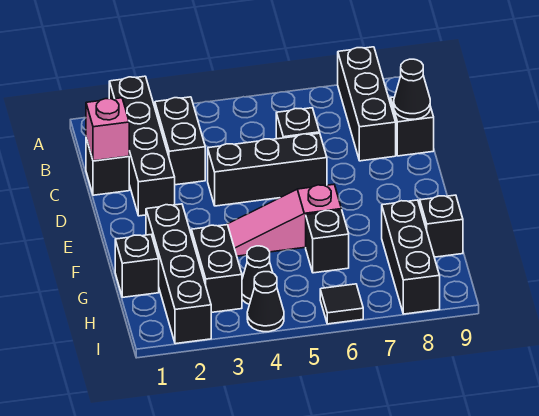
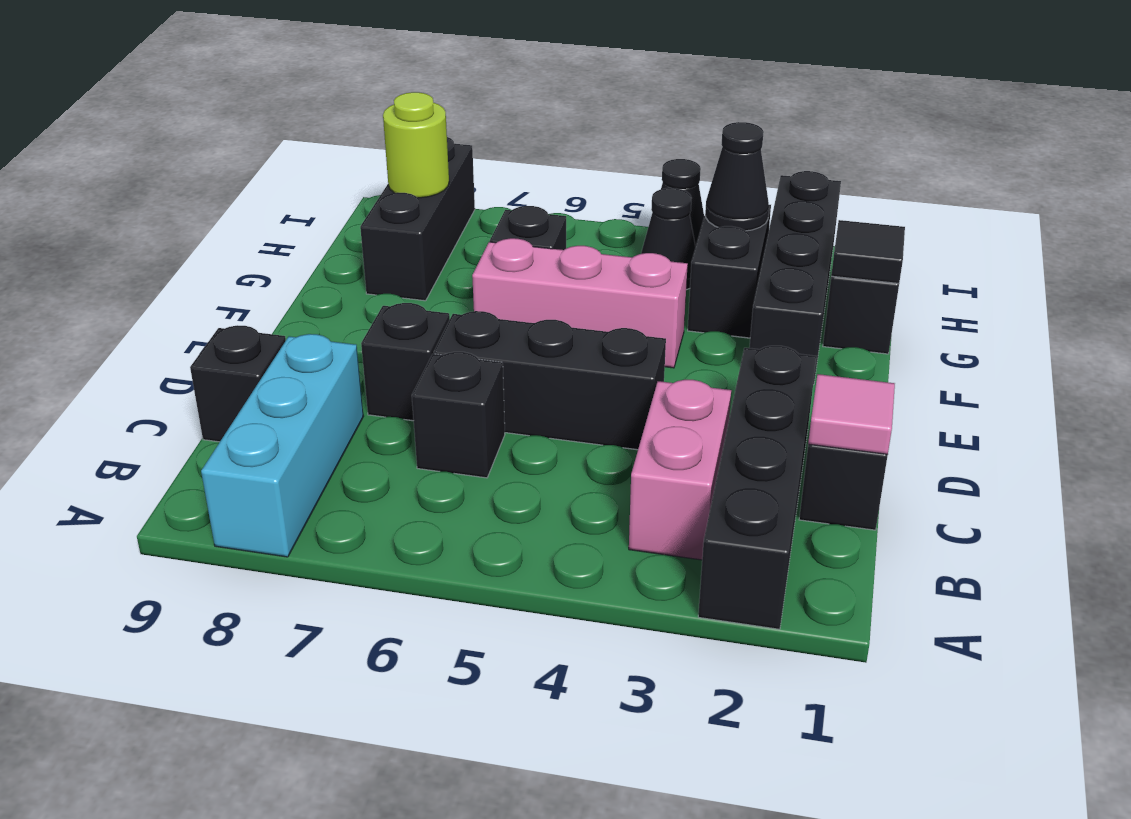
black brick A8:C8 level 1 -> cyan brick A8:C8 level 1
black brick B3:C3 level 1 -> pink brick B3:C3 level 1
pink brick C1 level 2 -> pink tile C1 level 2
black cone C9 level 2 -> black cone H3 level 2
pink slope F4:F6 level 1 top 6 -> pink brick F4:F6 level 1
black brick G9 level 1 -> black brick D7 level 1
none -> lime round brick H8 level 2
black tile I6 level 1 -> black tile G1 level 2

